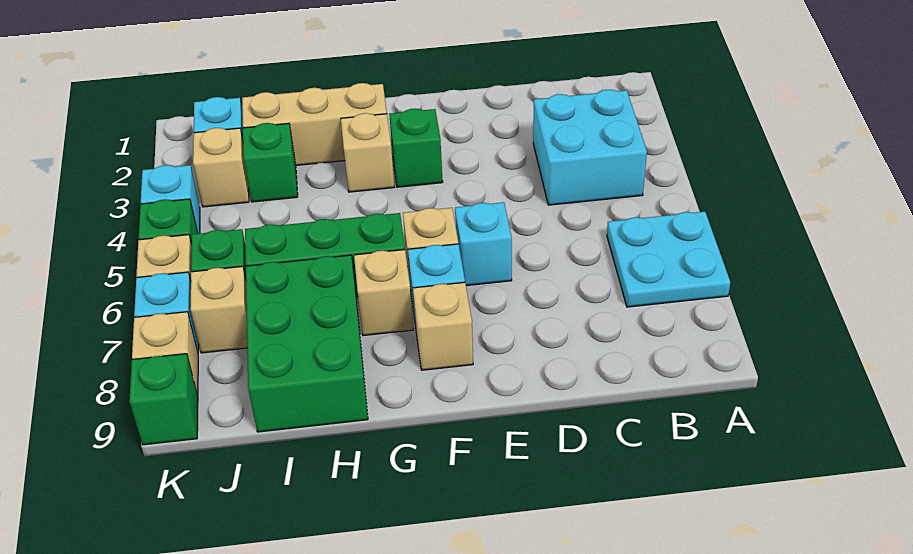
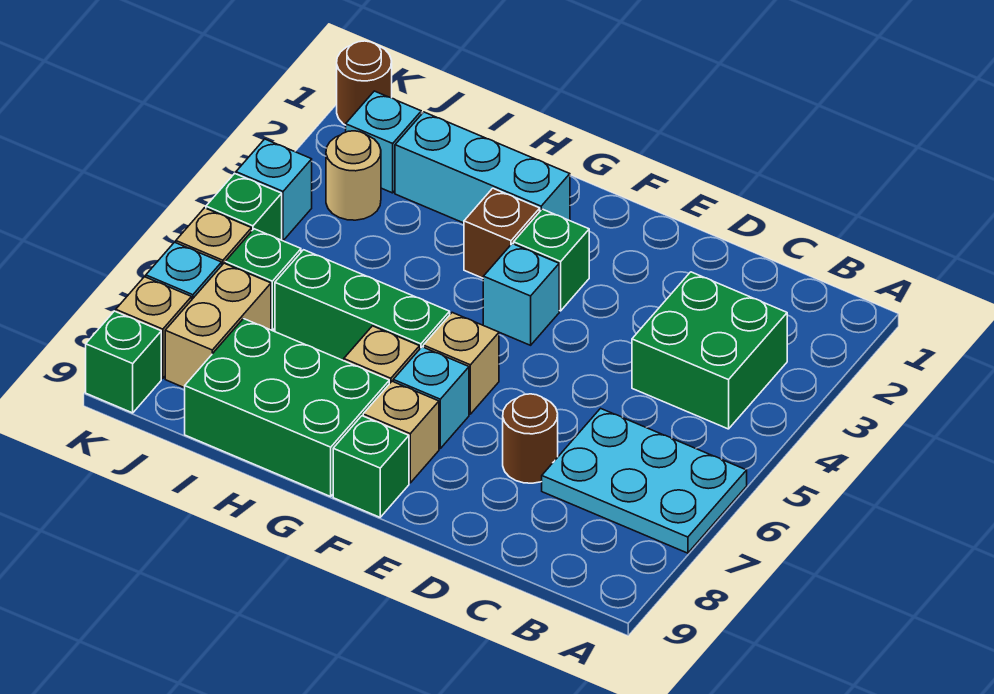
cyan plate A6:B7 level 1 -> cyan plate A6:C7 level 1
cyan brick B3:C4 level 1 -> green brick B3:C4 level 1
none -> brown round brick D7 level 1
cyan brick E6 level 1 -> cyan brick F4 level 1
tan brick G2:I2 level 1 -> cyan brick G2:I2 level 1
tan brick G3 level 1 -> brown brick G3 level 1
green brick H7:I9 level 1 -> green brick G8:I9 level 1
green brick I3 level 1 -> green brick F9 level 1
tan brick J3 level 1 -> tan round brick J3 level 1
tan brick J7 level 1 -> tan brick J7:J8 level 1
none -> brown round brick K1 level 1

